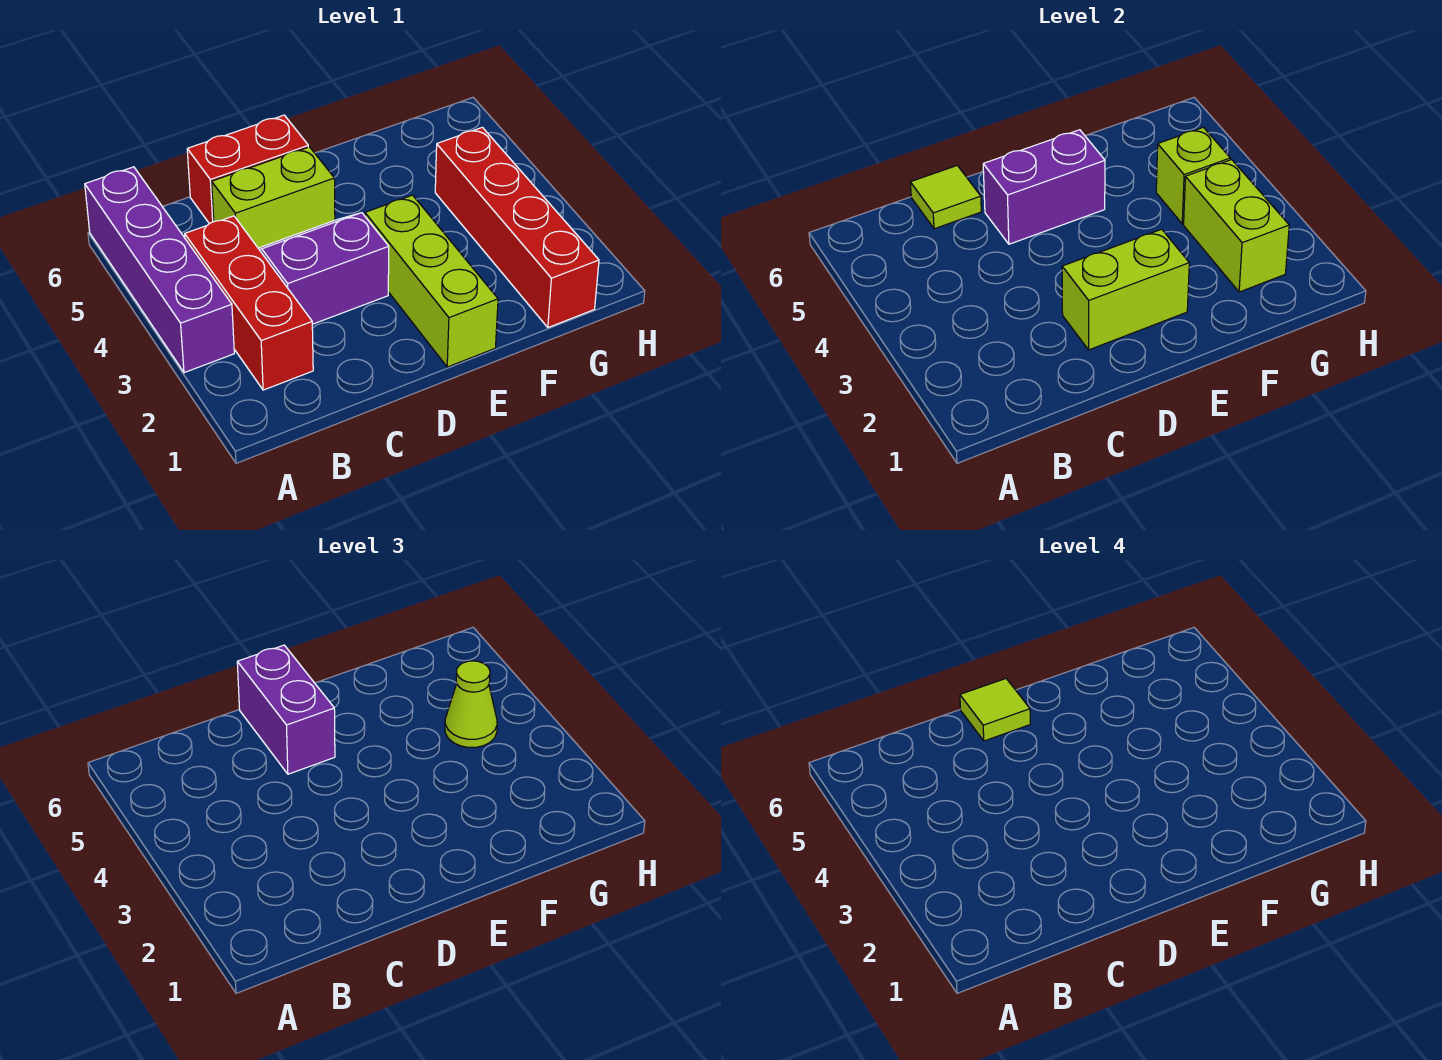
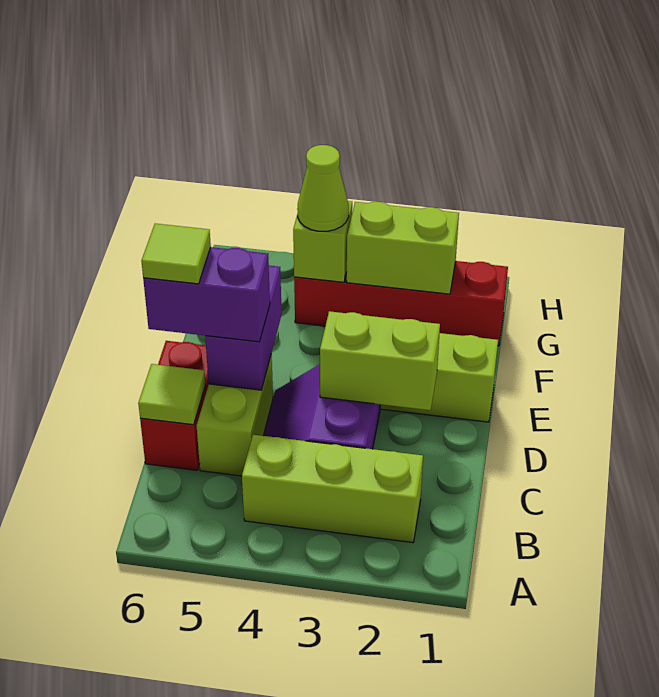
purple brick A3:A6 level 1 -> none
red brick B2:B4 level 1 -> lime brick B2:B4 level 1
lime brick D2:E2 level 2 -> lime brick D2:D3 level 2

